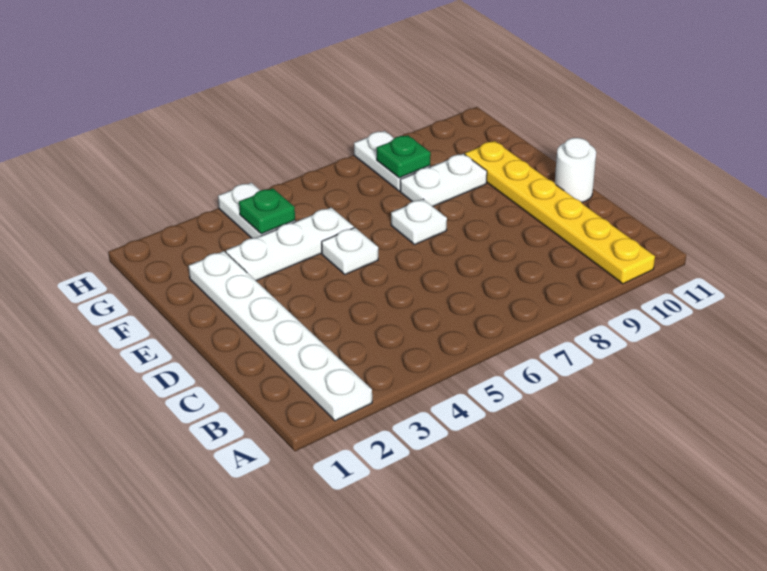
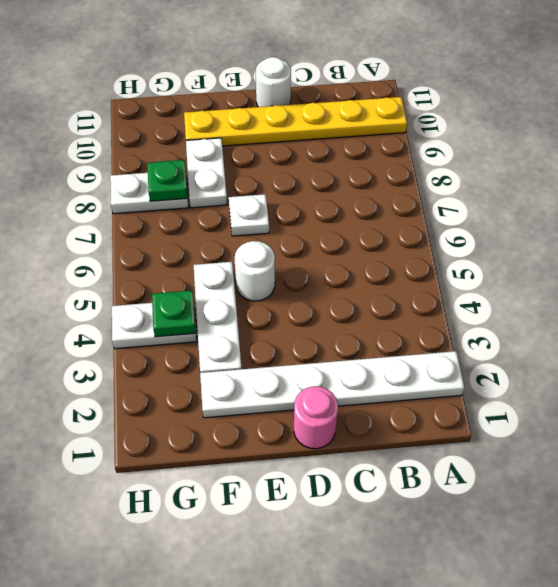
none -> pink round brick D1 level 1
white plate E5 level 1 -> white round brick E5 level 1

